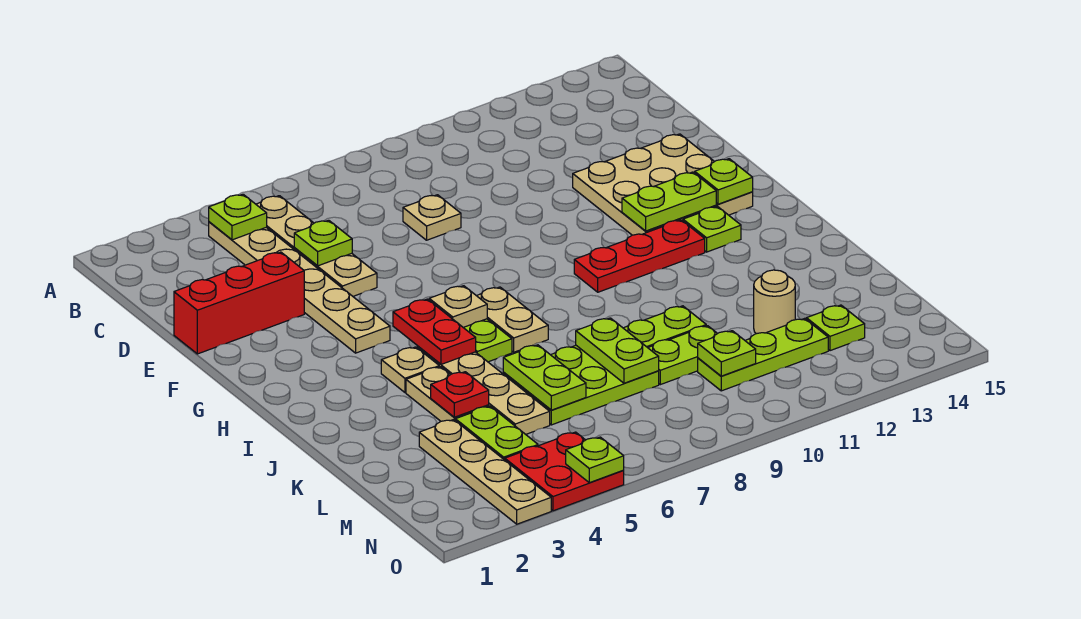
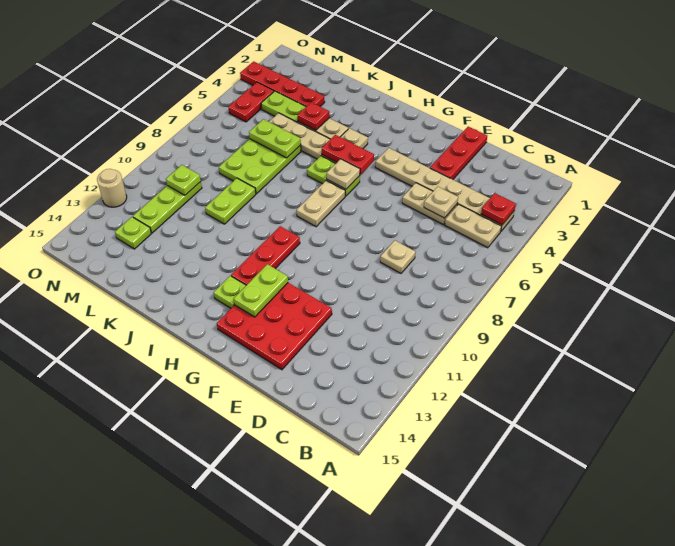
lime plate B4 level 2 -> red plate B4 level 2
lime plate D5 level 2 -> tan plate D5 level 2
red brick E1:E3 level 1 -> red plate E1:E3 level 1
tan plate E12:G14 level 1 -> red plate E12:G14 level 1
lime plate G14 level 2 -> none
tan plate H7:I7 level 1 -> tan plate H7:H8 level 1
lime plate K8:L8 level 2 -> none
tan plate L3:O3 level 1 -> red plate L3:O3 level 1
lime plate L9:L10 level 1 -> none
tan round brick L12 level 1 -> tan round brick O12 level 1
red plate N4:O5 level 1 -> red plate N4:N5 level 1
lime plate O5 level 2 -> none

